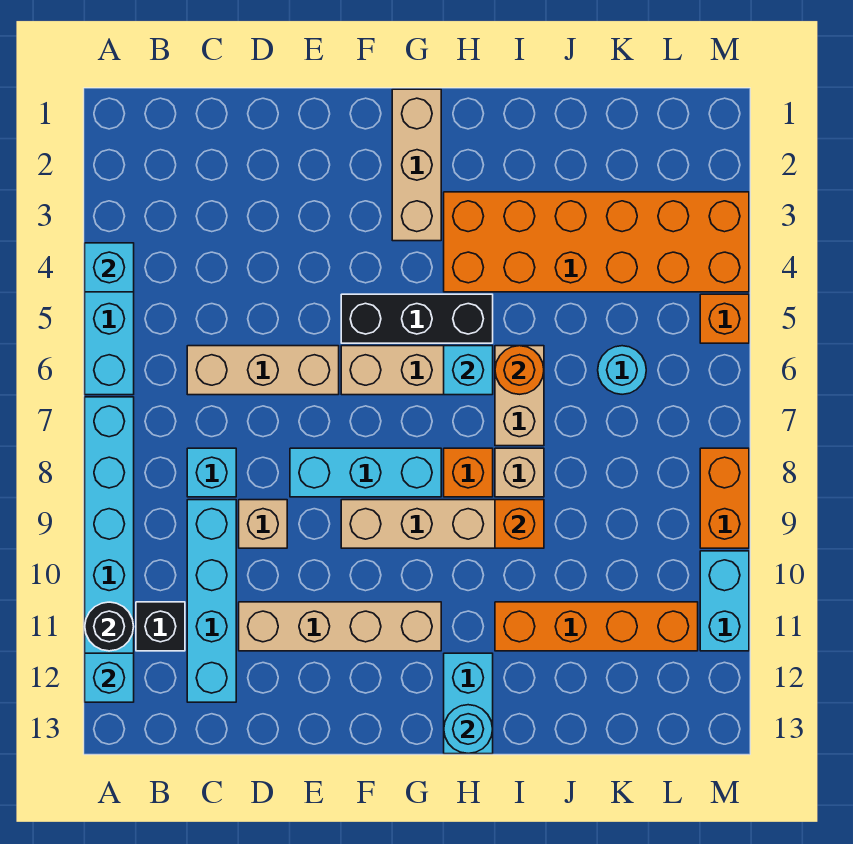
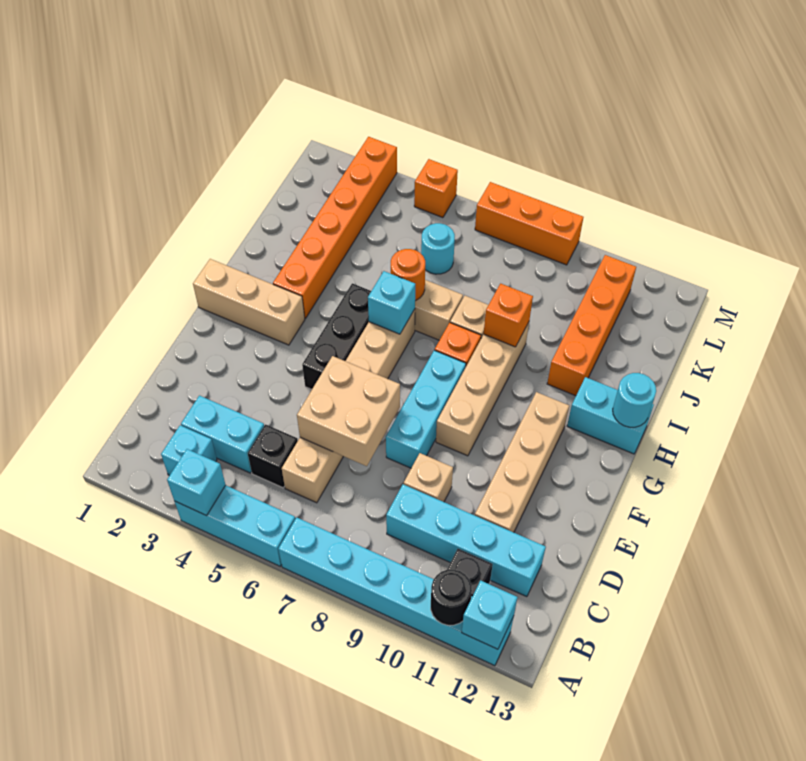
none -> black brick C5 level 1
cyan brick C8 level 1 -> cyan brick B3 level 1
none -> tan brick D6:E7 level 2
orange brick H3:M4 level 1 -> orange brick H3:M3 level 1
orange brick M8:M9 level 1 -> orange brick M7:M9 level 1
cyan brick M10:M11 level 1 -> cyan brick C3:C4 level 1

